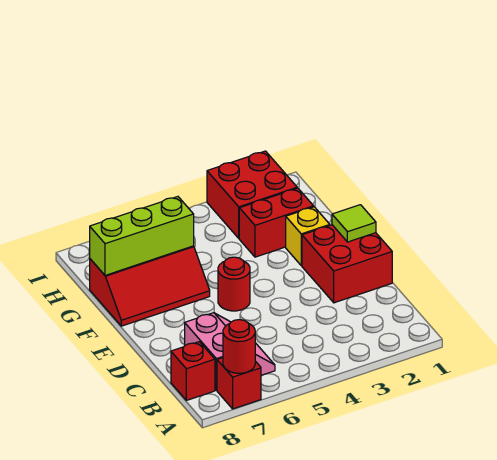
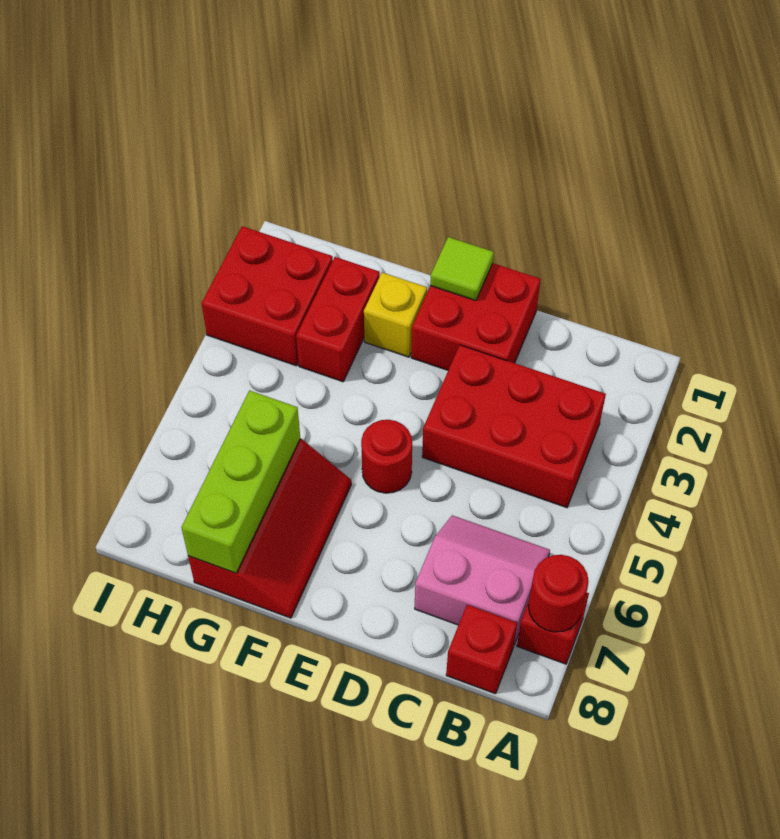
none -> red brick B3:D4 level 1

